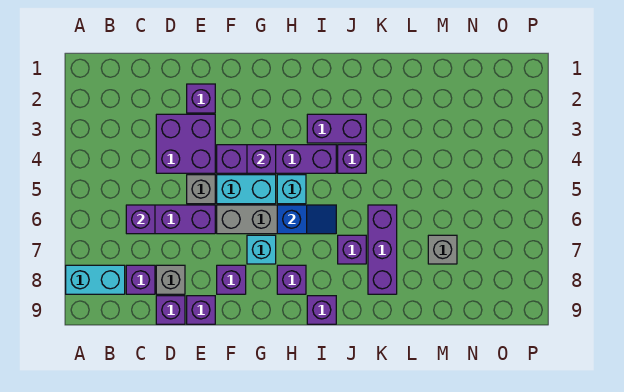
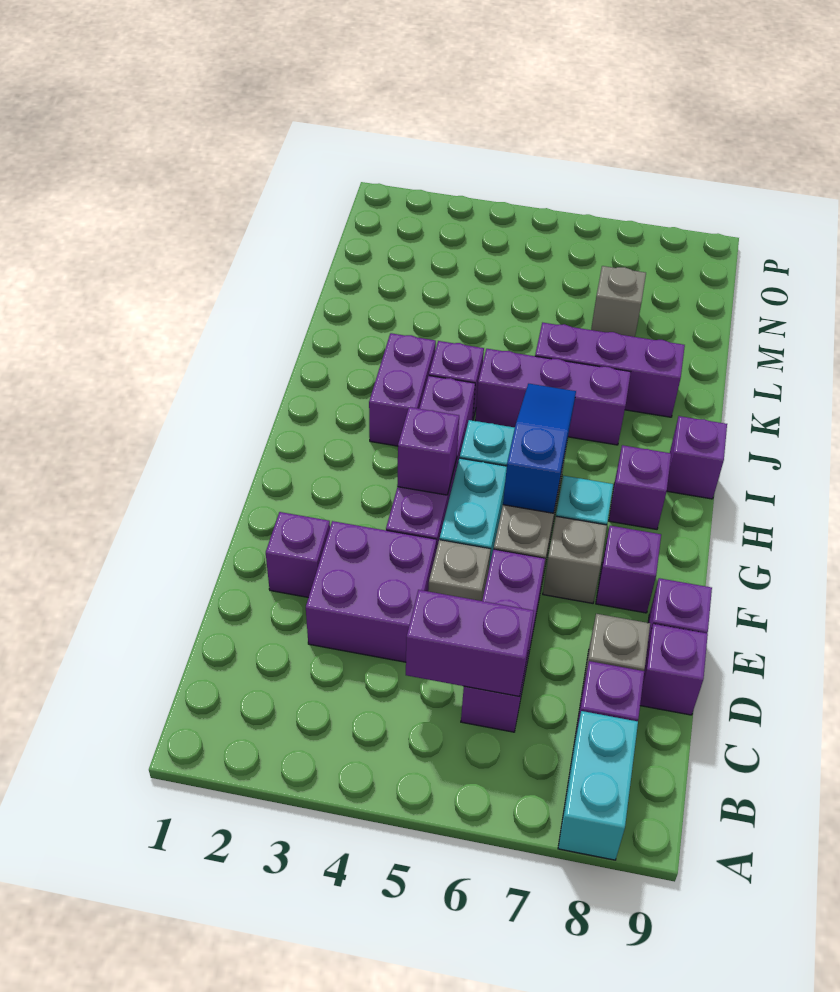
purple brick C6 level 2 -> purple brick C5:C6 level 2
none -> grey brick F7 level 1
blue slope H6:I6 level 2 top H -> blue slope G6:I6 level 2 top G
purple brick J7 level 1 -> purple brick J5:J7 level 1

